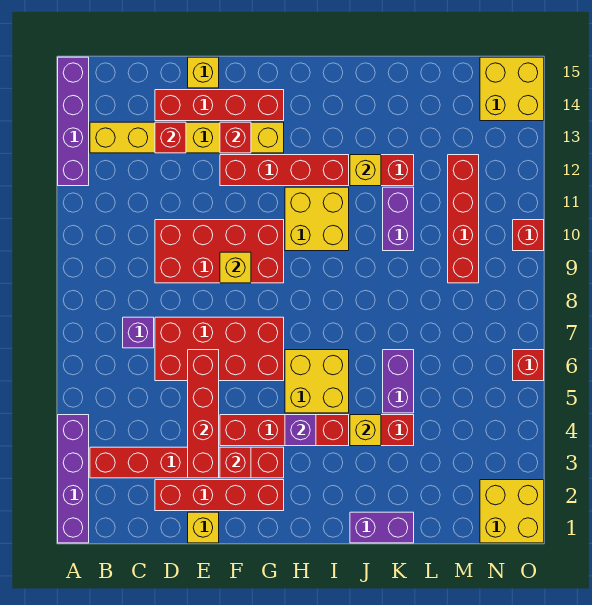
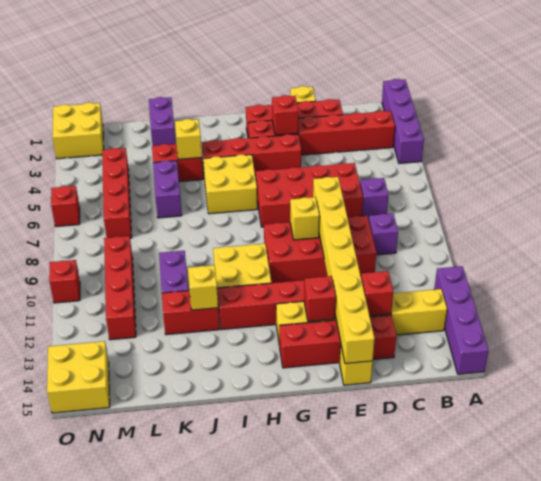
red brick E3:E6 level 2 -> red brick M4:M7 level 1
none -> yellow brick E8:E15 level 2
purple brick H4 level 2 -> purple brick C9 level 1
purple brick J1:K1 level 1 -> purple brick K1:K2 level 1

